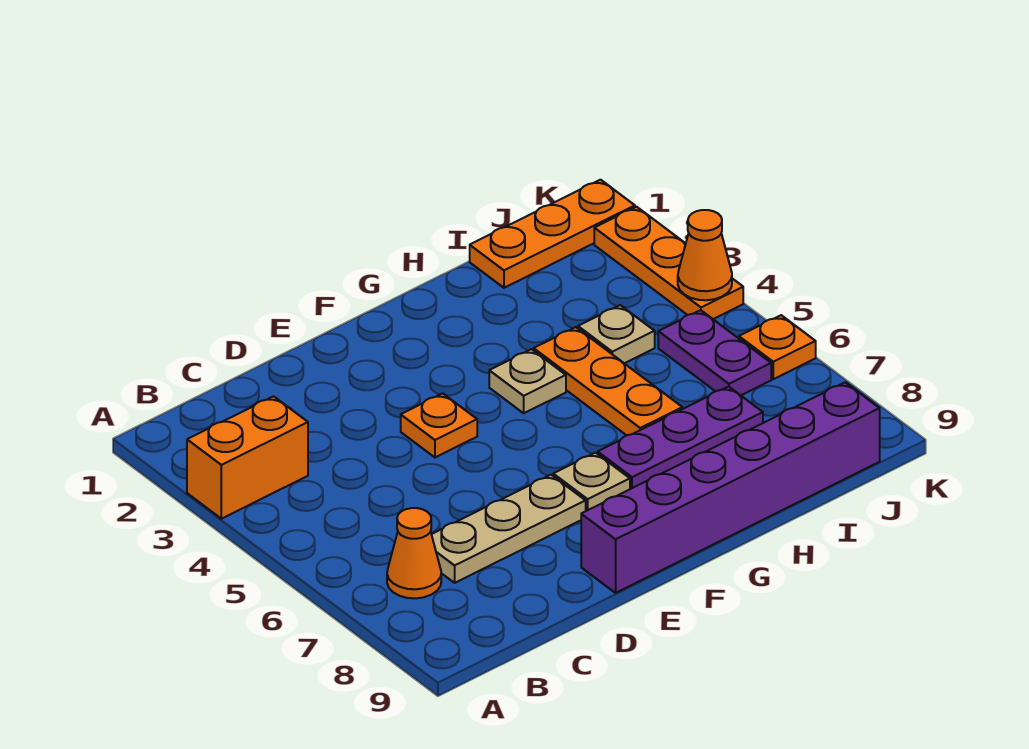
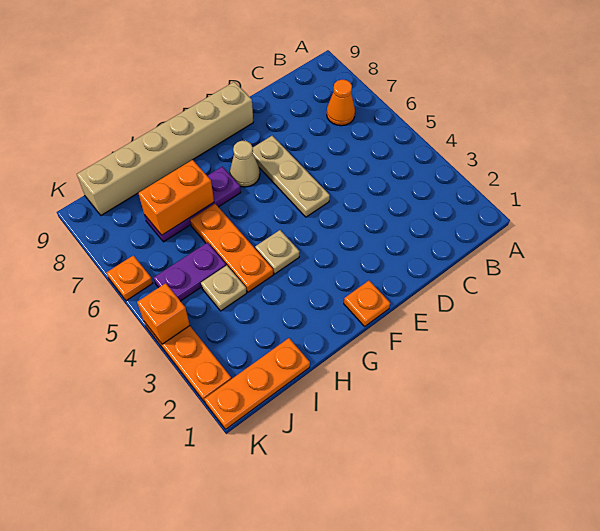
orange brick A3:B3 level 1 -> orange brick H7:I7 level 2
tan plate C7:E7 level 1 -> tan plate E5:E7 level 1
orange plate E4 level 1 -> orange plate F1 level 1
purple brick E9:J9 level 1 -> tan brick E9:J9 level 1
tan plate F7 level 1 -> tan cone F7 level 1
purple plate J5:J6 level 1 -> purple plate I5:J5 level 1
orange cone K4 level 2 -> orange brick K4 level 2

